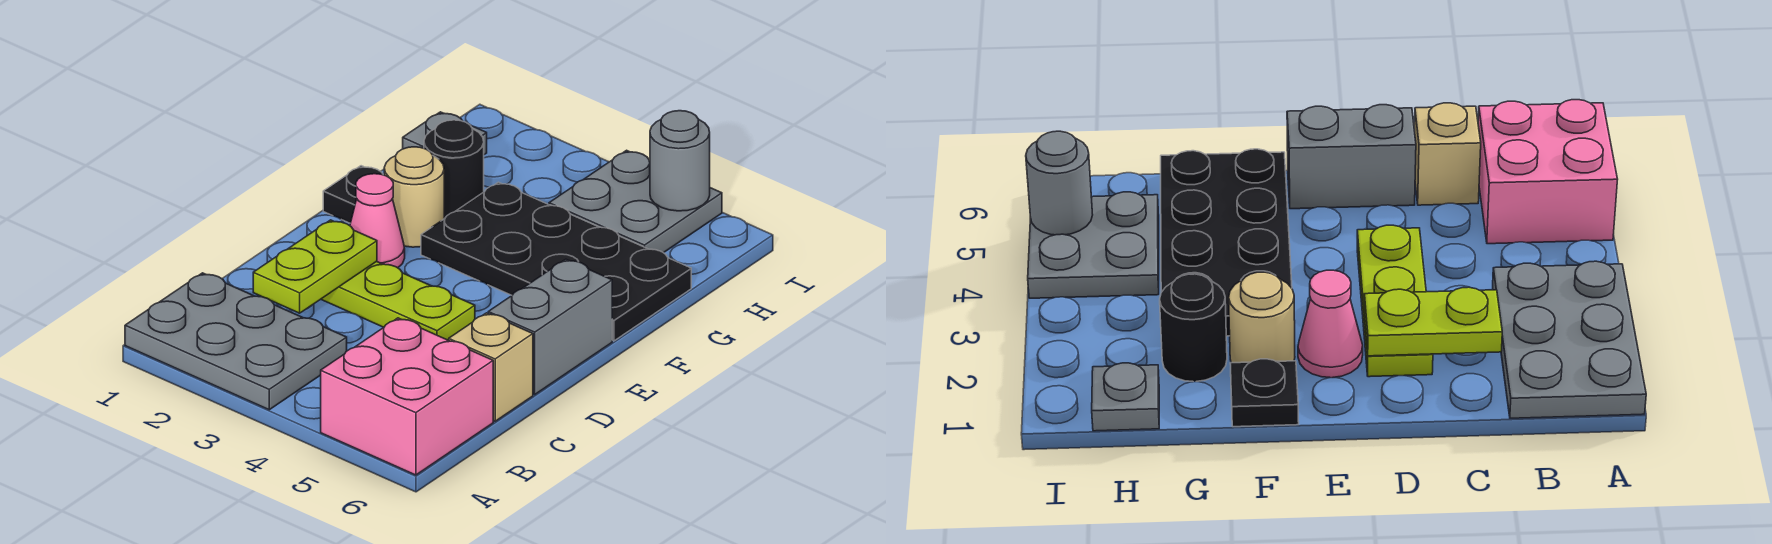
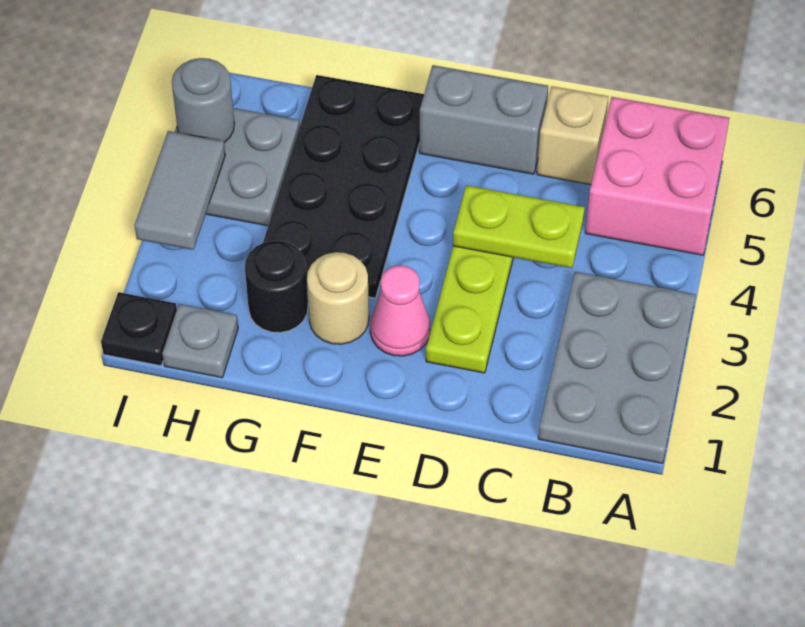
lime plate C2:D2 level 2 -> lime plate C4:D4 level 2
black plate F1 level 1 -> black plate I1 level 1
none -> grey tile I3:I4 level 2

